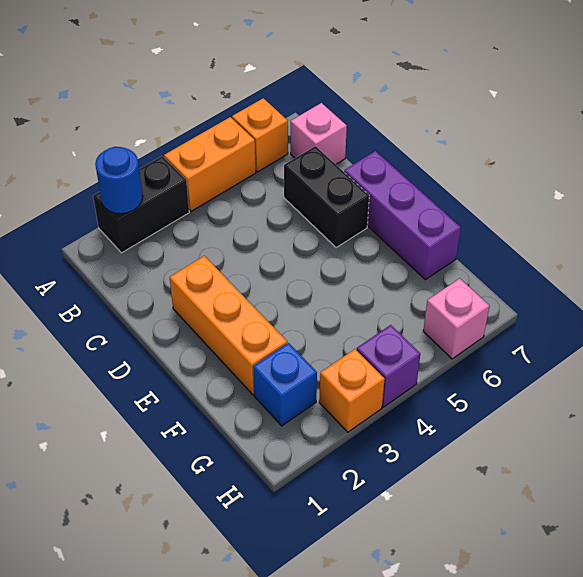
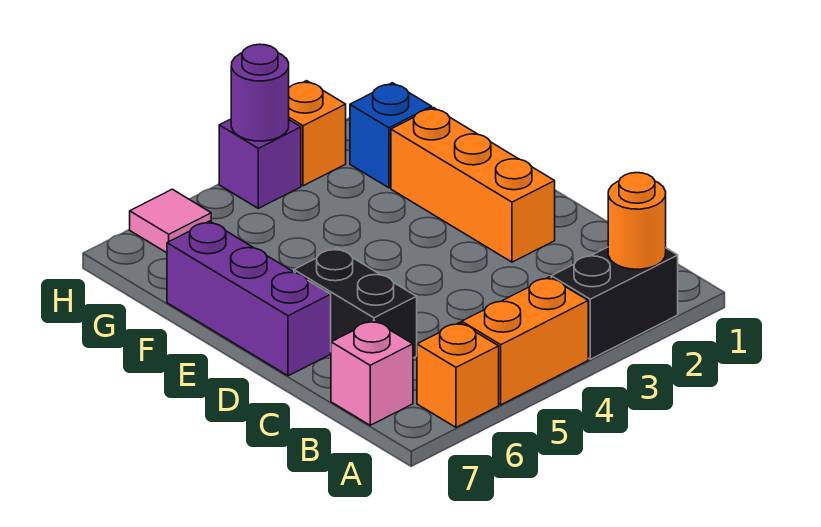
blue round brick A2 level 2 -> orange round brick A2 level 2
none -> purple round brick H4 level 2
pink brick H6 level 1 -> pink tile H6 level 1

